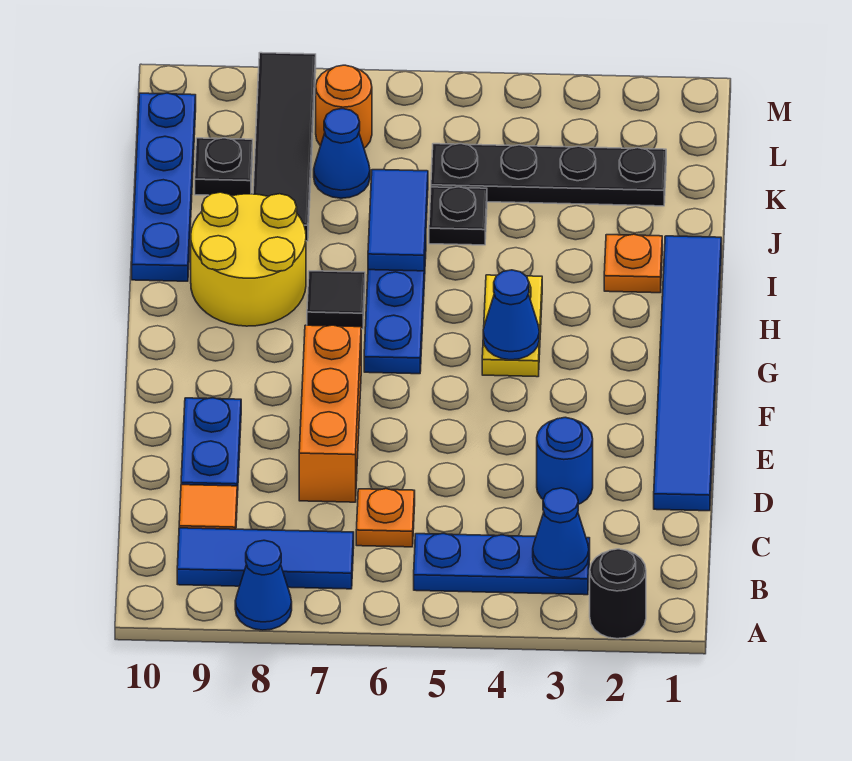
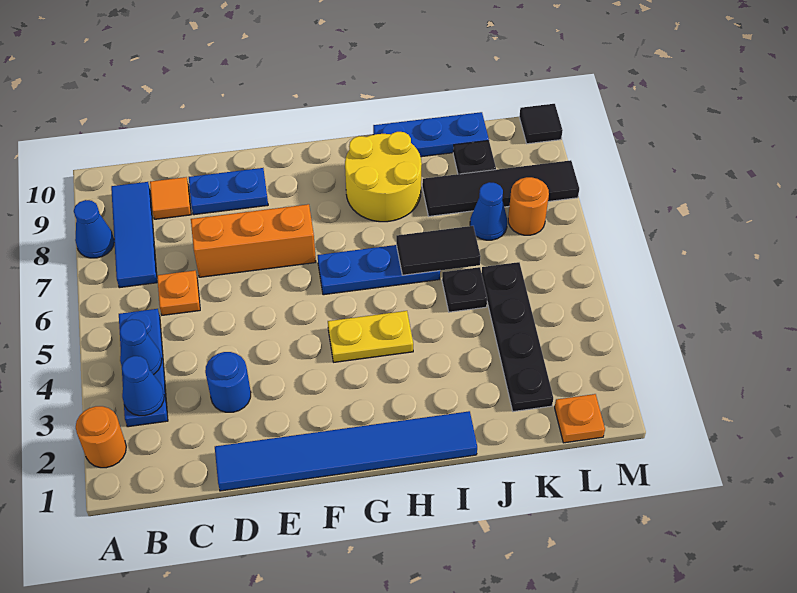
black round brick A2 level 1 -> orange round brick A2 level 1
blue cone G4 level 2 -> blue cone B4 level 2
black tile H7 level 1 -> black tile M10 level 1
orange plate I2 level 1 -> orange plate L1 level 1
blue tile I6:J6 level 2 -> black tile I6:J6 level 2
blue plate I10:L10 level 1 -> blue plate I10:K10 level 1

